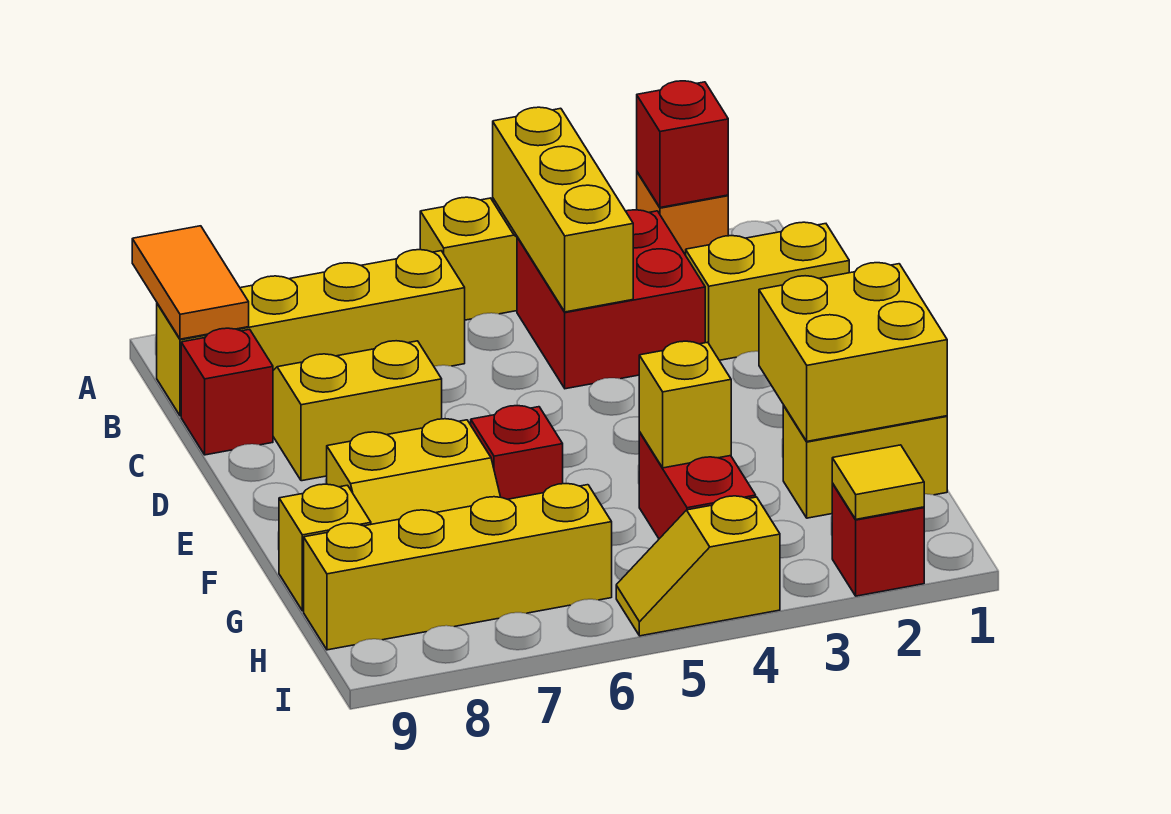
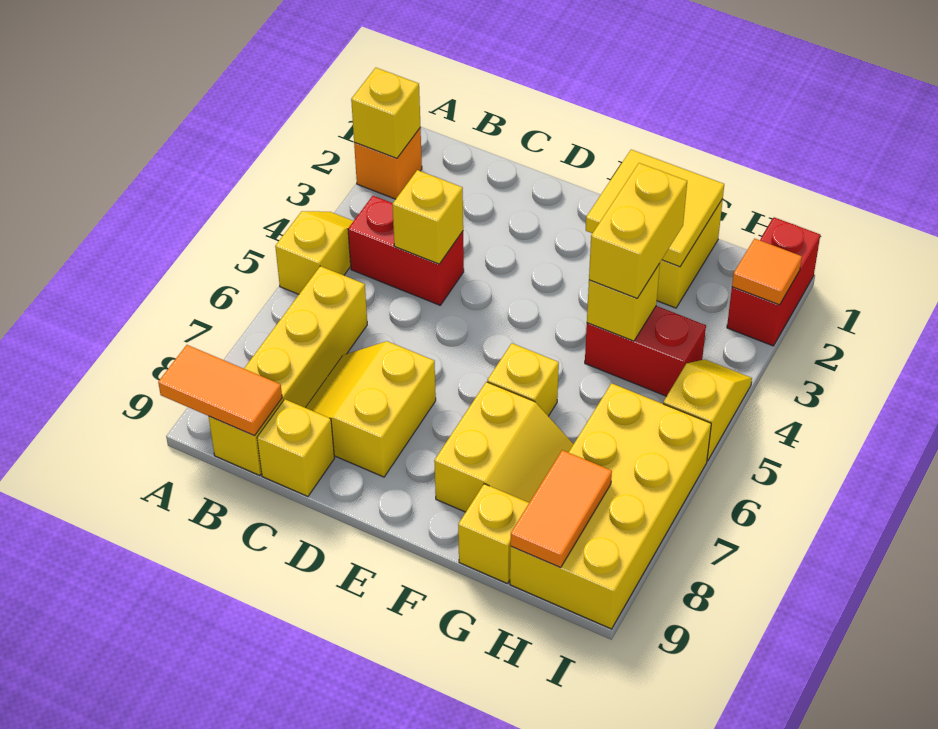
red brick A2 level 2 -> yellow brick A2 level 2
yellow brick A4:C4 level 2 -> yellow brick C4 level 2
red brick B3:C4 level 1 -> red brick B4:C4 level 1
yellow brick C1:C2 level 1 -> yellow brick G3:G4 level 3
red brick C9 level 1 -> yellow brick C9 level 1
yellow brick F1:G2 level 2 -> yellow tile F1:G2 level 2
red brick F6 level 1 -> yellow brick F6 level 1
yellow brick H6:H9 level 1 -> yellow brick H6:I9 level 1
none -> orange tile H8:H9 level 2
red brick I2 level 1 -> red brick I1:I2 level 1
yellow tile I2 level 2 -> orange tile I2 level 2
yellow slope I4:I5 level 1 top 4 -> yellow slope I4:I5 level 1 top 5

